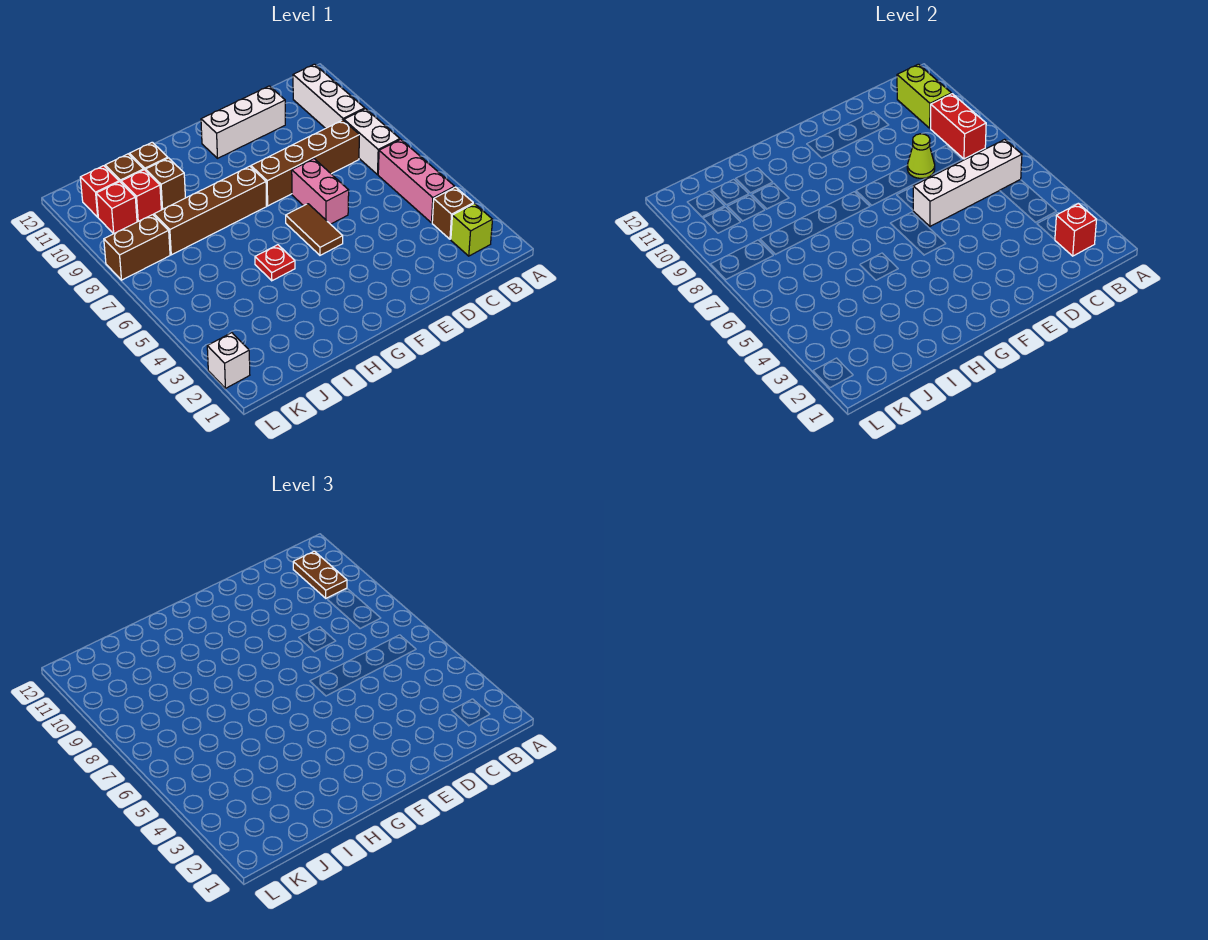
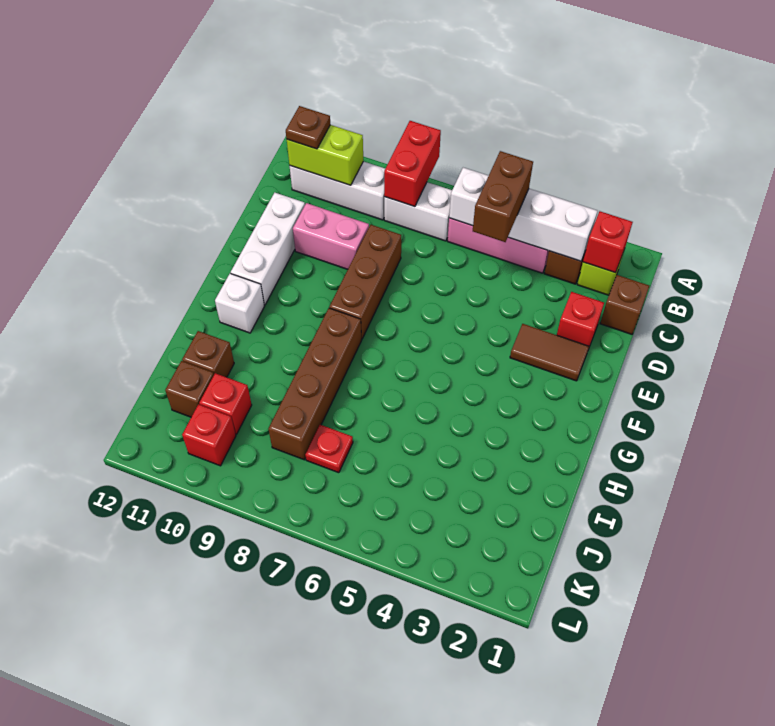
white brick B6:E6 level 2 -> white brick B3:B6 level 2
red brick B8:B9 level 2 -> red brick A8:B8 level 2
brown plate B10:B11 level 3 -> brown plate B11 level 3
brown brick C8:F8 level 1 -> brown brick D8:F8 level 1
lime cone D8 level 2 -> none
pink brick E6:E7 level 1 -> pink brick D9:D10 level 1
brown tile F5:F6 level 1 -> brown tile E2:E3 level 1
red plate H5 level 1 -> red plate J7 level 1
brown brick I10 level 1 -> brown brick C1 level 1
brown brick K8:L8 level 1 -> brown brick B5:C5 level 3
red brick K11 level 1 -> red brick D2 level 1
white brick L2 level 1 -> white brick G11 level 1

